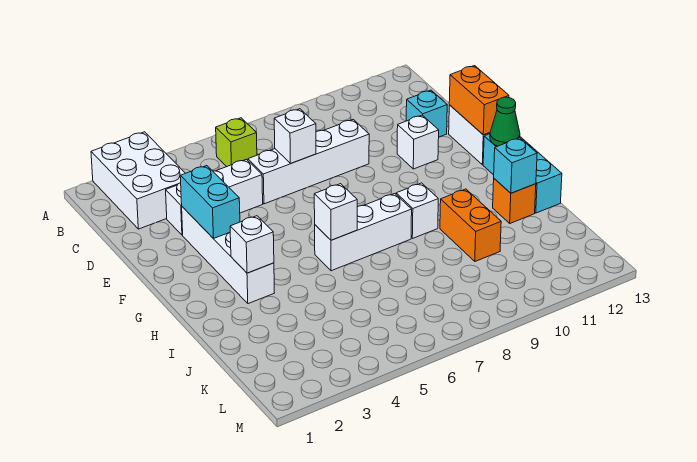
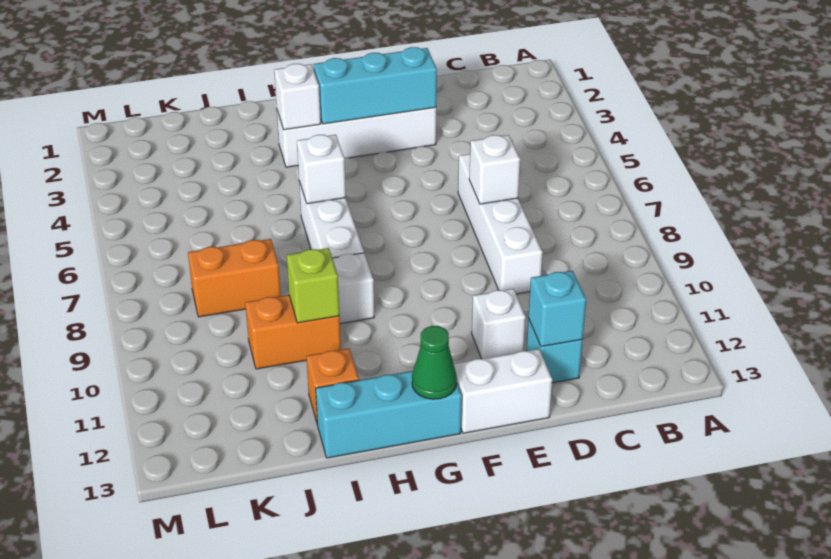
white brick A2:C3 level 1 -> none
lime brick B6 level 1 -> lime brick I10 level 2
white brick D3:D5 level 1 -> none
cyan brick E3:F3 level 2 -> cyan brick E3:G3 level 2
orange brick E13:F13 level 2 -> orange brick J8:K8 level 1
cyan brick I12 level 2 -> cyan brick D12 level 2

